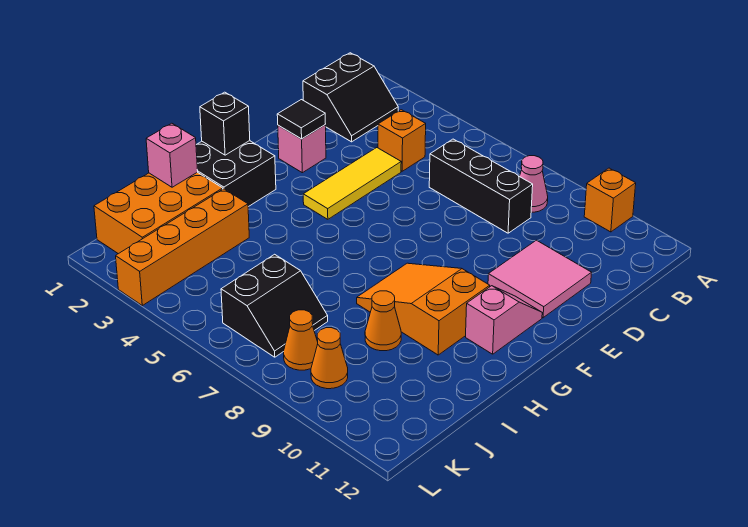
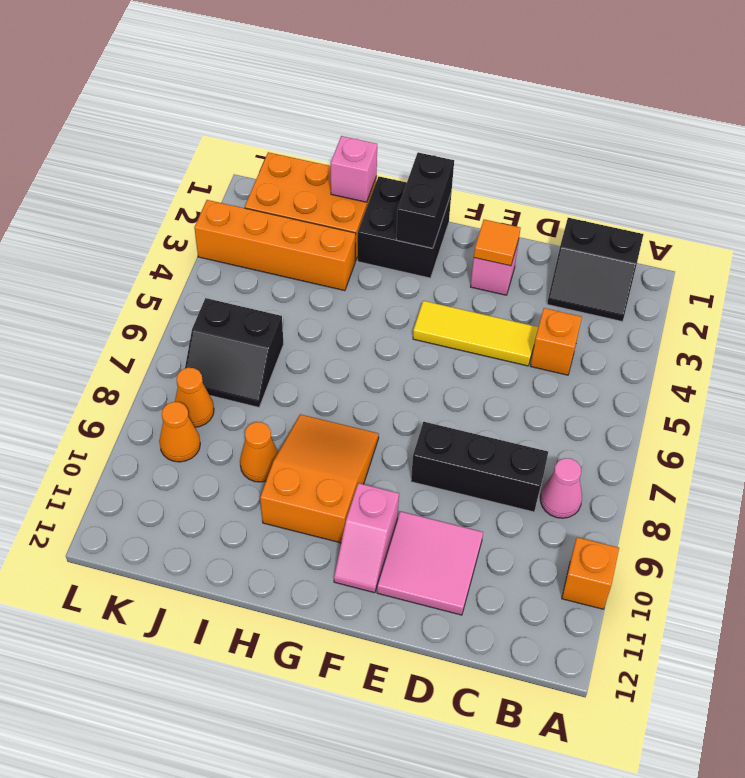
black brick C6:C8 level 1 -> black brick C8:E8 level 1
black tile E2 level 2 -> orange tile E2 level 2
pink slope F11:G11 level 1 top G -> pink slope F10:F11 level 1 top 10
black brick G1 level 2 -> black brick G1:G2 level 2

